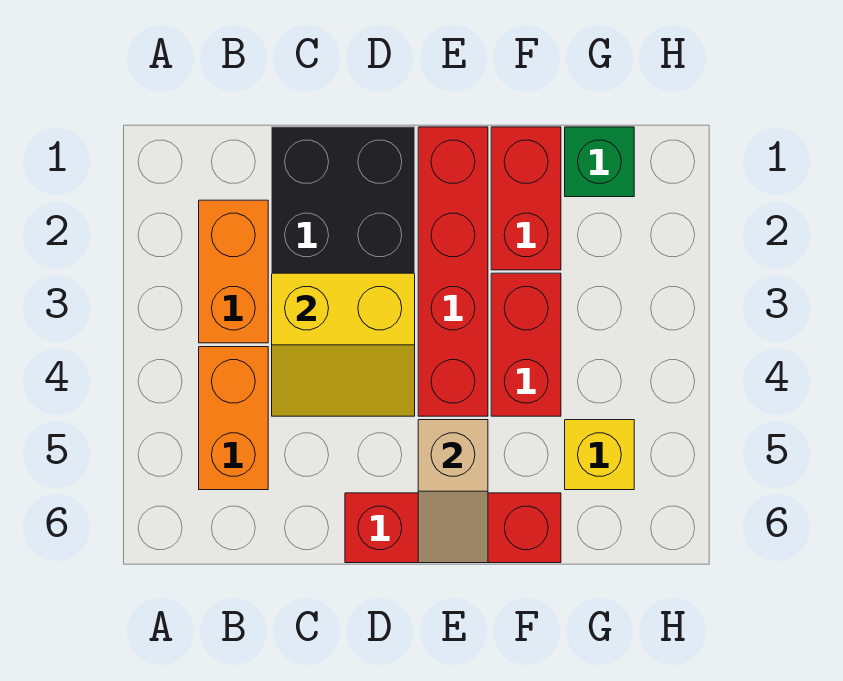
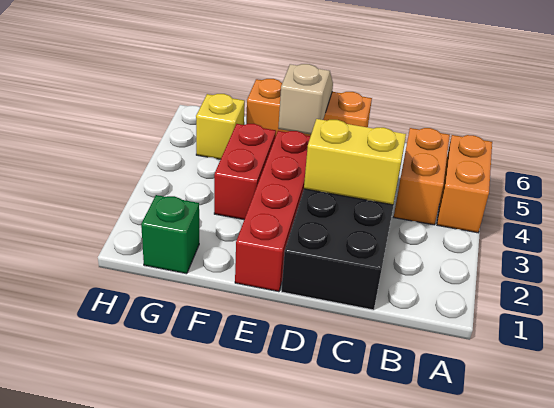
orange brick B2:B3 level 1 -> orange brick A4:A5 level 1
red brick D6:F6 level 1 -> orange brick D6:F6 level 1
red brick F1:F2 level 1 -> none

